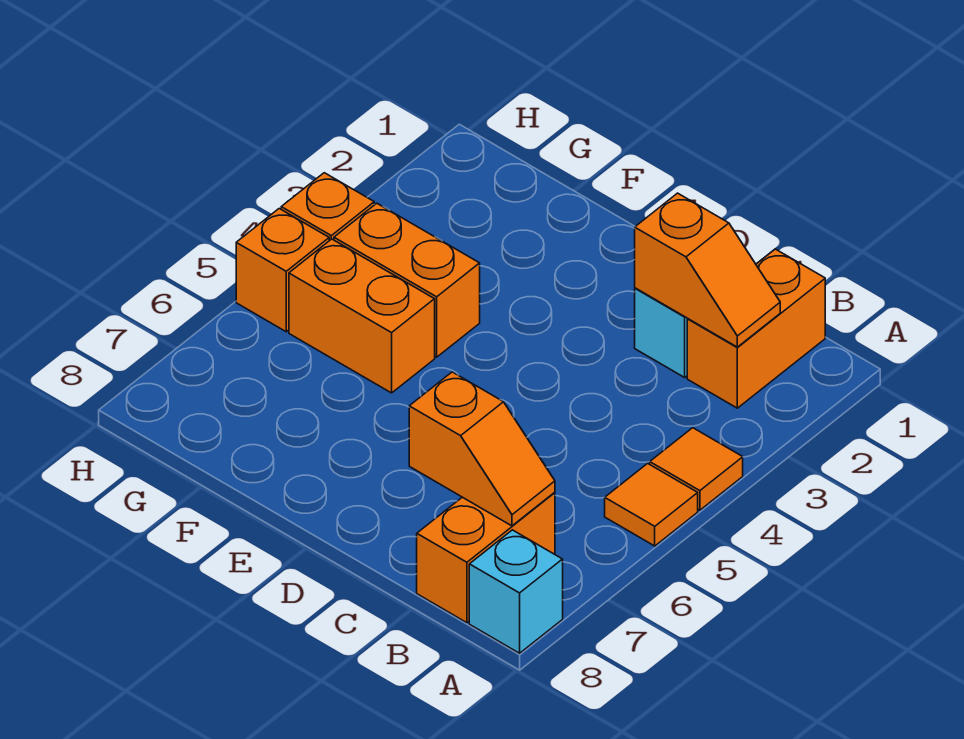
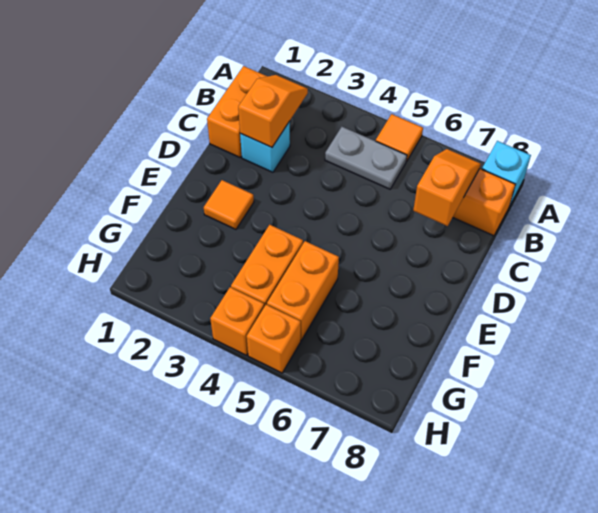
orange tile A4 level 1 -> orange tile E2 level 1
orange brick B1:B2 level 1 -> orange brick B1:C1 level 1
none -> grey plate B4:B5 level 1

